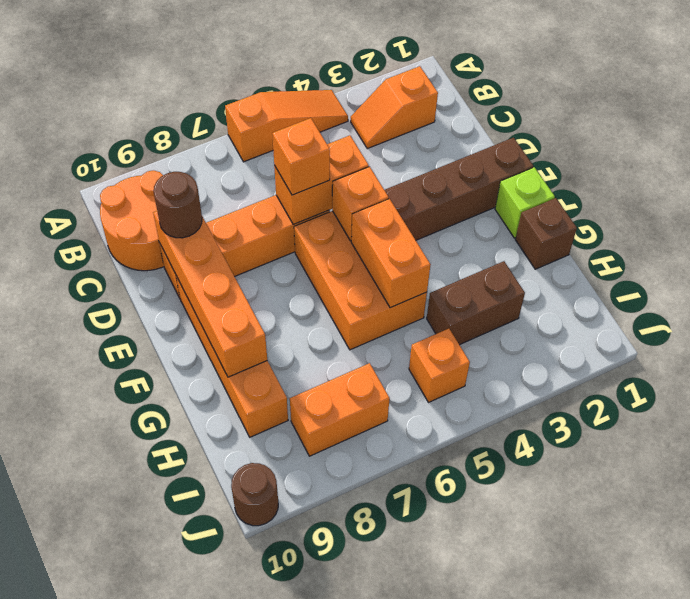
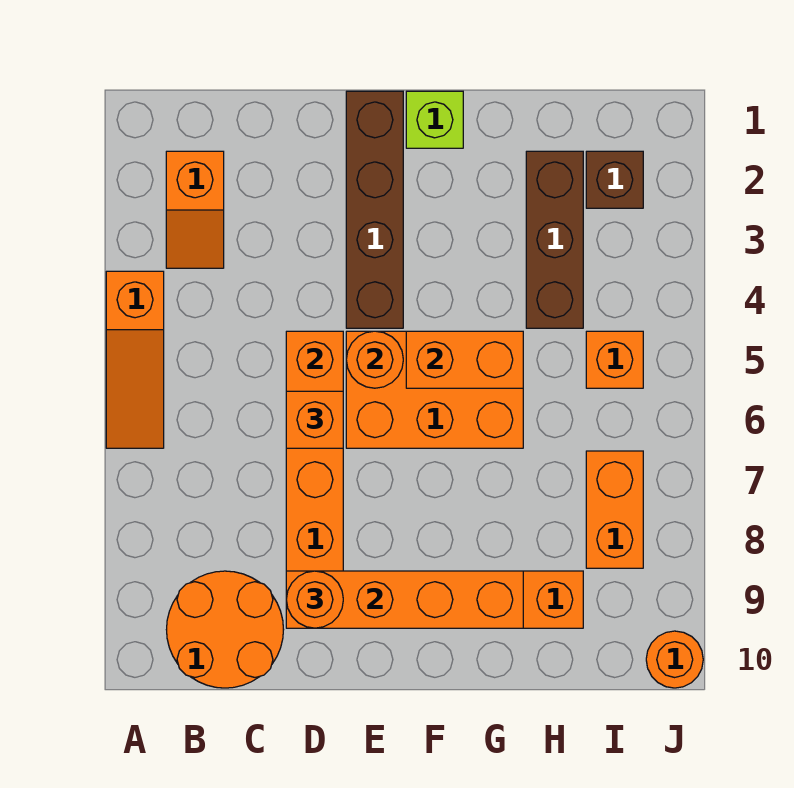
orange slope A4:A6 level 1 top 6 -> orange slope A4:A6 level 1 top 4
brown round brick D9 level 3 -> orange round brick D9 level 3
orange brick E5 level 2 -> orange round brick E5 level 2
brown brick G1 level 1 -> brown brick I2 level 1
brown brick H3:H4 level 1 -> brown brick H2:H4 level 1
brown round brick J10 level 1 -> orange round brick J10 level 1

